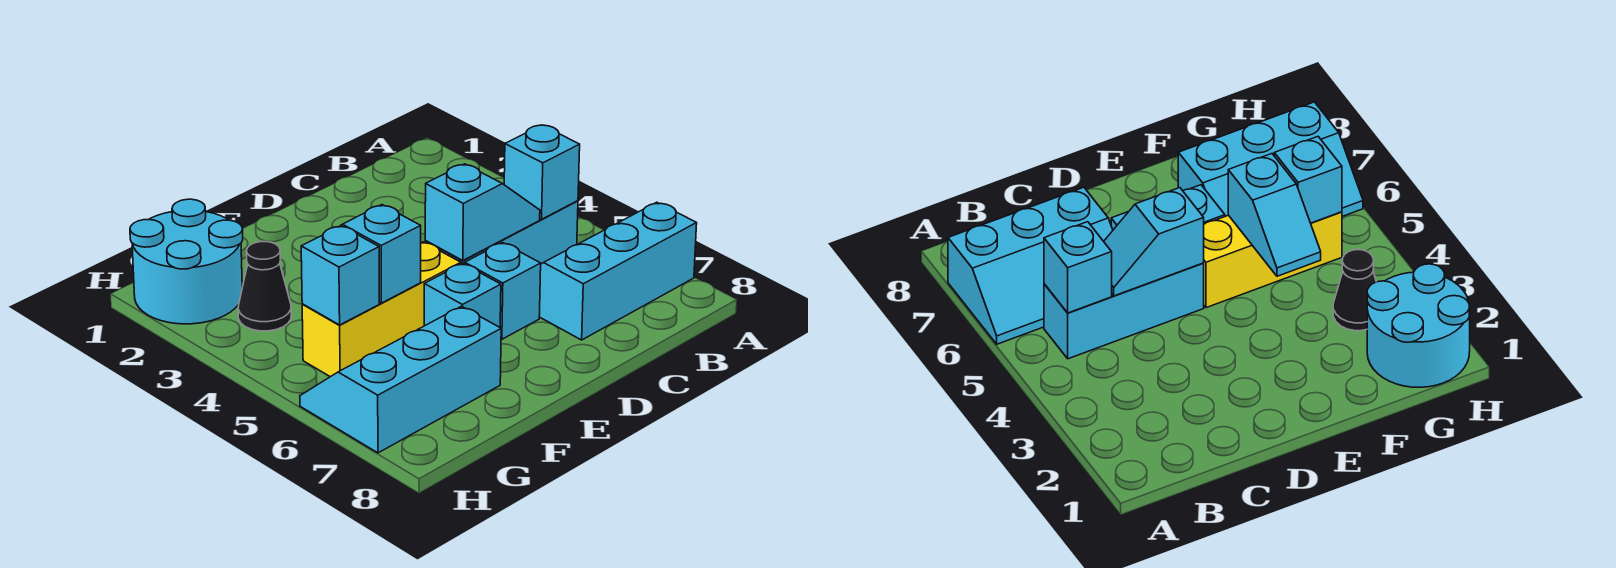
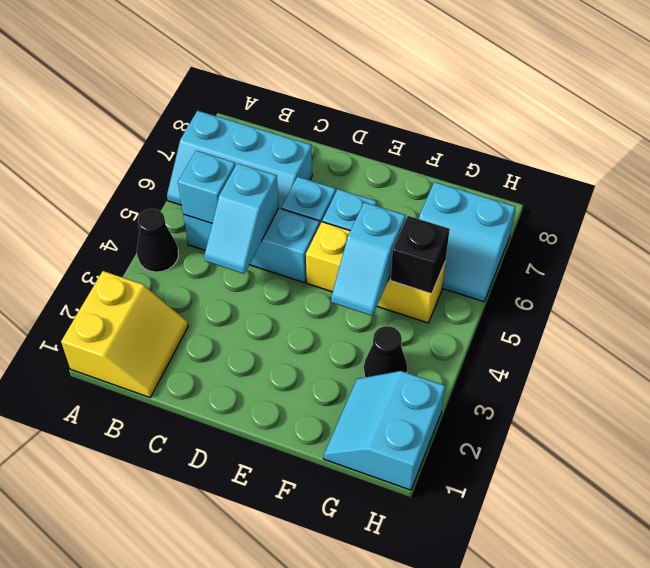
none -> yellow slope A1:B2 level 1 top A
none -> black cone A4 level 1
cyan slope C5:D5 level 2 top D -> cyan slope C4:C5 level 2 top 5
cyan slope F6:H7 level 1 top 7 -> cyan slope G6:H7 level 1 top 7
cyan round brick G1:H2 level 1 -> cyan slope G1:H2 level 1 top H
cyan brick G5 level 2 -> black brick G5 level 2

